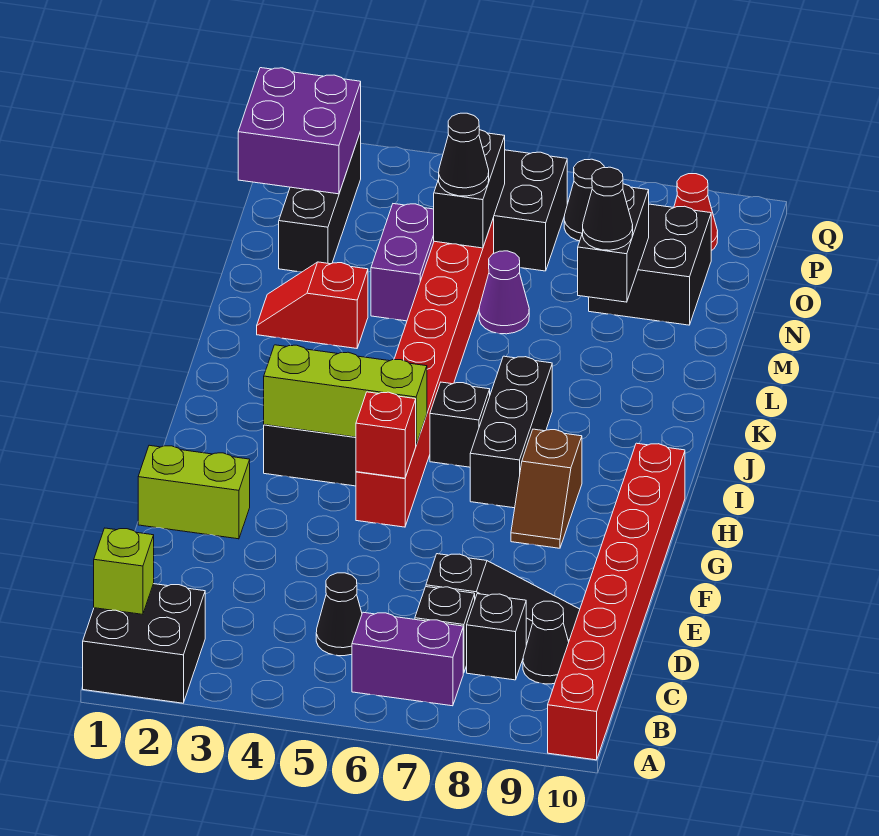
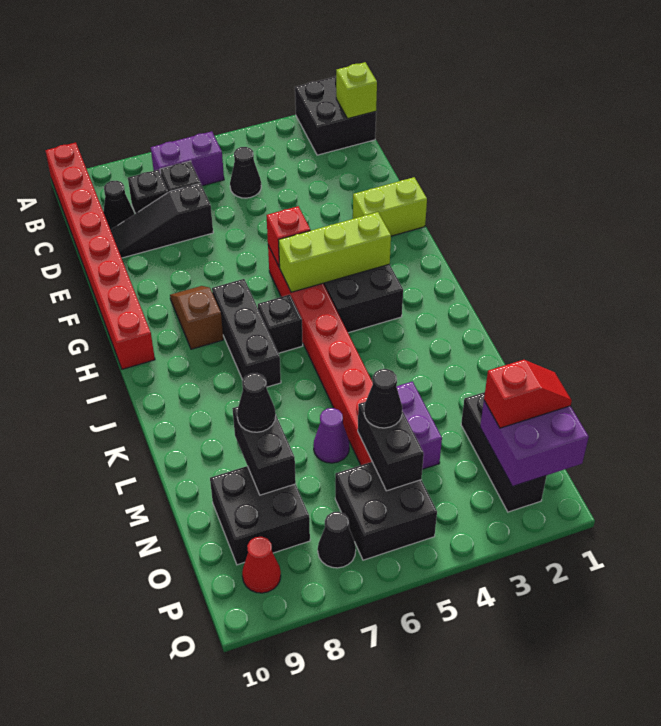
red slope L2:L3 level 1 top 3 -> red slope O1:O2 level 3 top 2

